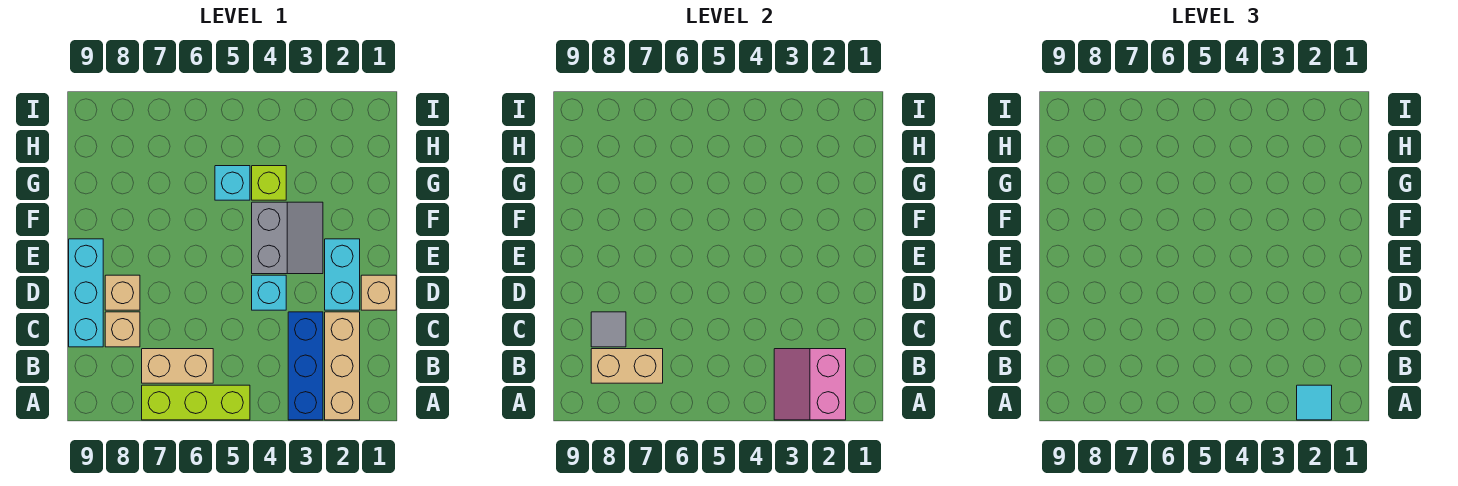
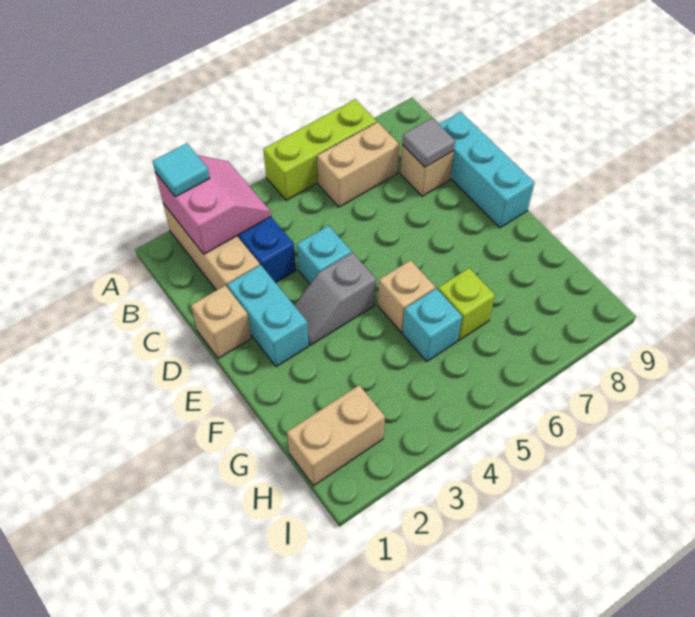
tan brick B7:B8 level 2 -> tan brick H1:H2 level 1
tan brick D8 level 1 -> tan brick F5 level 1
grey slope E3:F4 level 1 top 4 -> grey slope E3:E4 level 1 top 4
lime brick G4 level 1 -> lime brick G6 level 1

